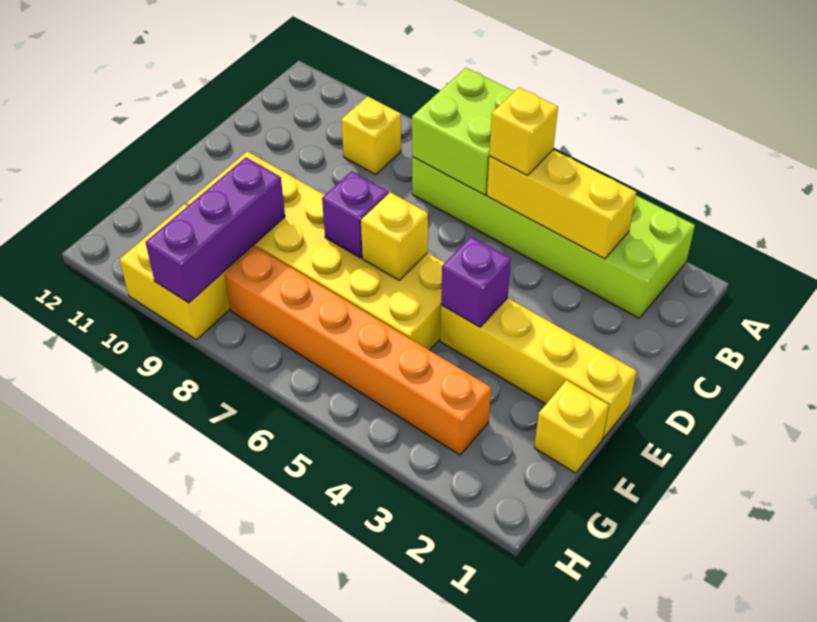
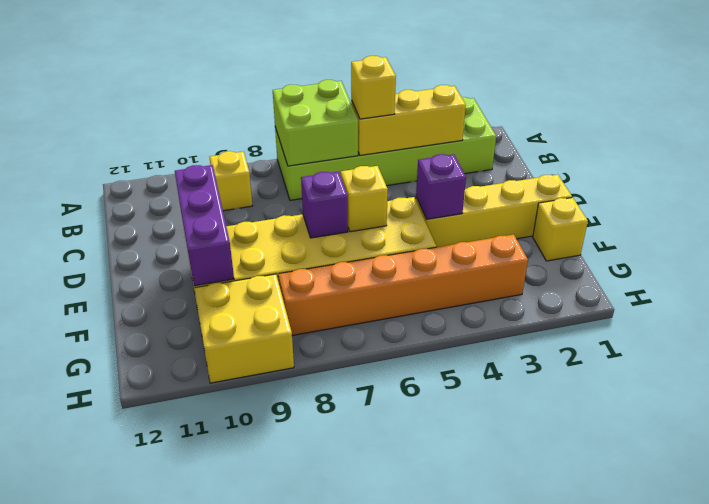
purple brick F9:H9 level 2 -> purple brick D10:F10 level 2

